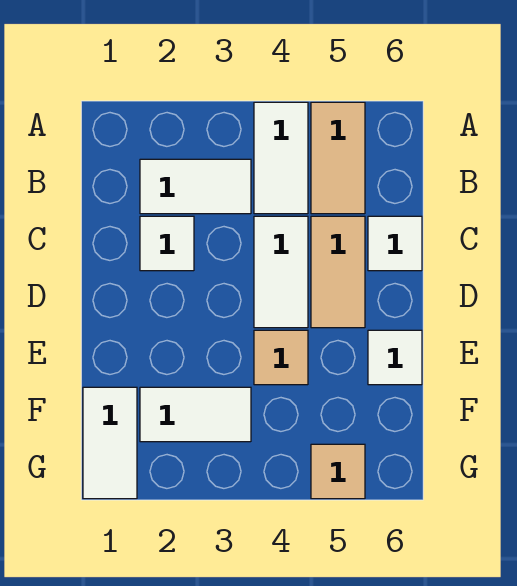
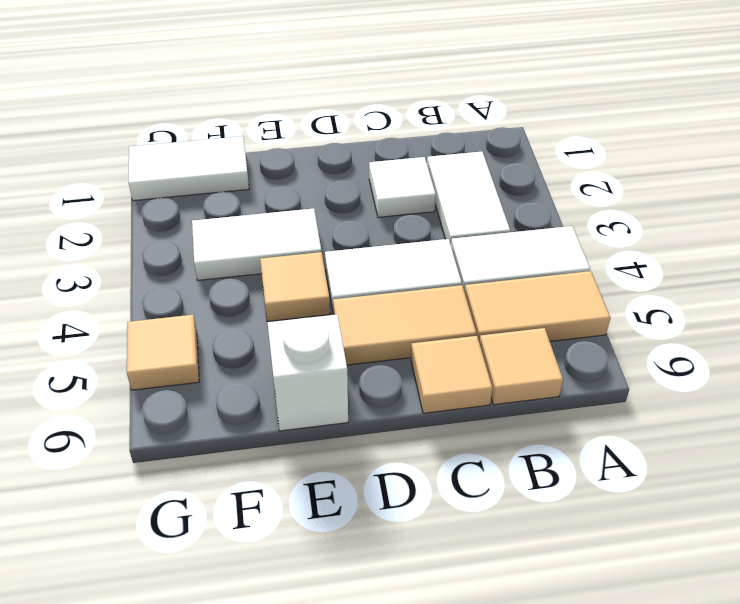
none -> tan tile B6 level 1
white tile C6 level 1 -> tan tile C6 level 1
white tile E6 level 1 -> white brick E6 level 1
white tile F2:F3 level 1 -> white tile E3:F3 level 1

